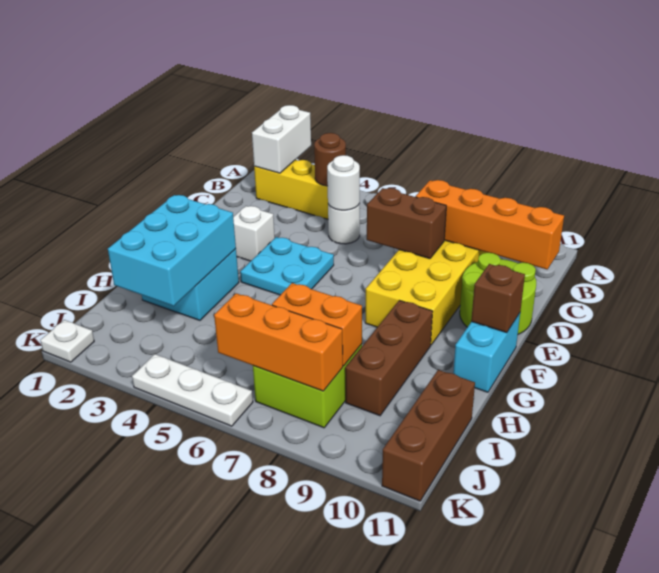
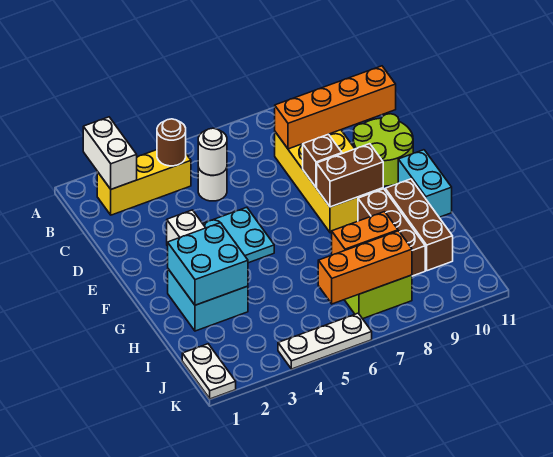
brown brick D7:D8 level 2 -> brown brick F8:F9 level 2
brown brick F11 level 2 -> brown brick E8 level 2
cyan brick G2:I3 level 2 -> cyan brick G2:H3 level 2
brown brick I11:K11 level 1 -> brown brick G10:I10 level 1
white plate K1 level 1 -> white plate J1:K1 level 1

